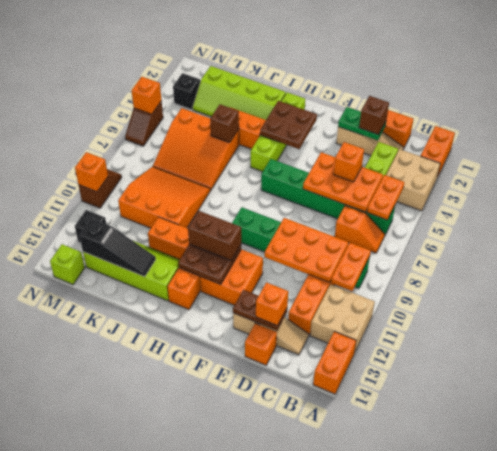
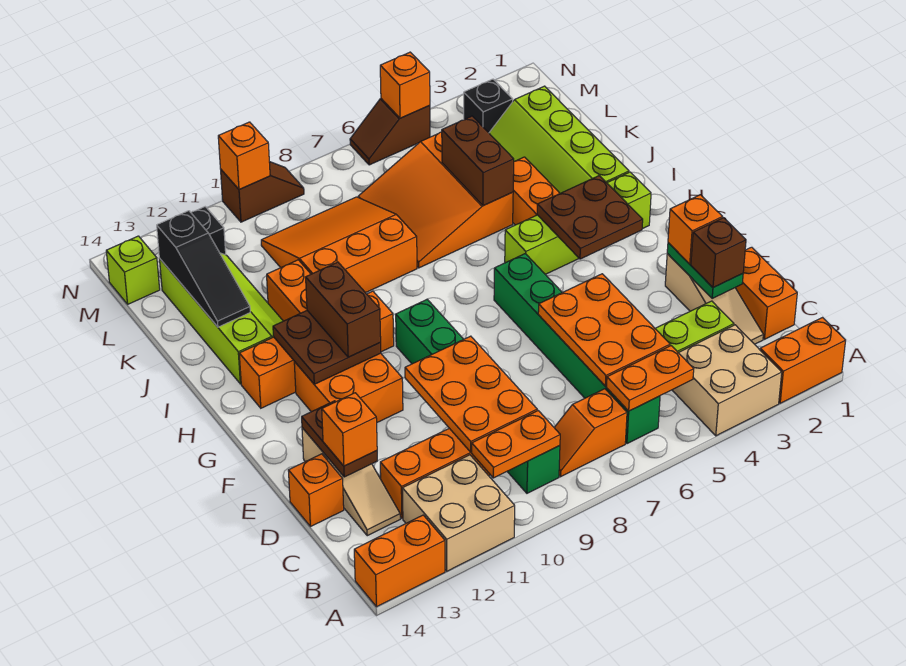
orange slope B7:C7 level 1 top C -> orange slope B7:B8 level 1 top 7
orange brick D5 level 3 -> orange brick E2 level 3
brown brick J5 level 2 -> brown brick J5:K5 level 2
orange slope J8:L10 level 1 top 10 -> orange slope J8:L10 level 1 top J

